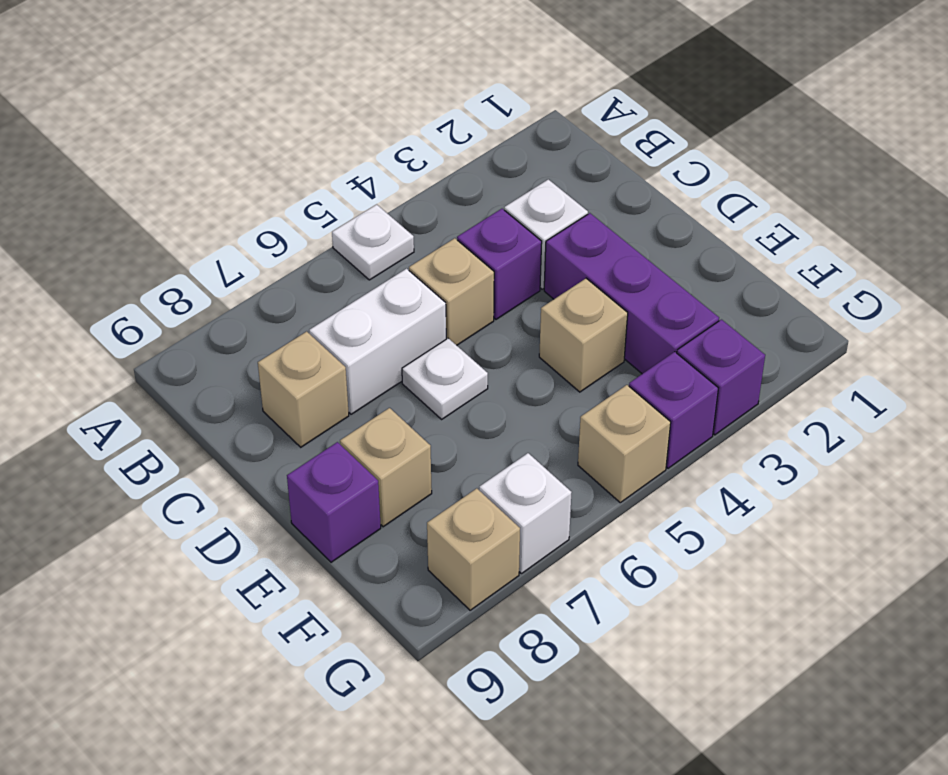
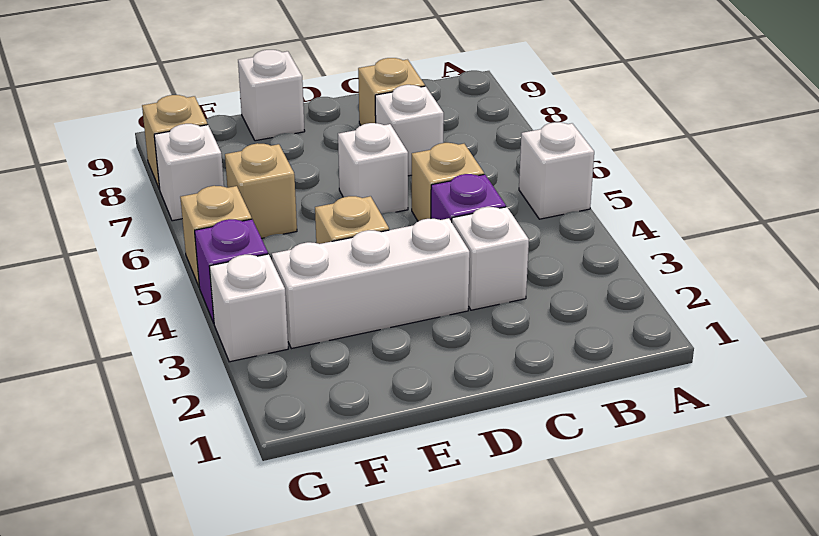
white plate A5 level 1 -> white brick A5 level 1
white brick C6:C7 level 1 -> white brick C7 level 1
purple brick D3:F3 level 1 -> white brick D3:F3 level 1
white plate D6 level 1 -> white brick D6 level 1
tan brick E8 level 1 -> tan brick F6 level 1
purple brick E9 level 1 -> white brick E9 level 1
purple brick G3 level 1 -> white brick G3 level 1

